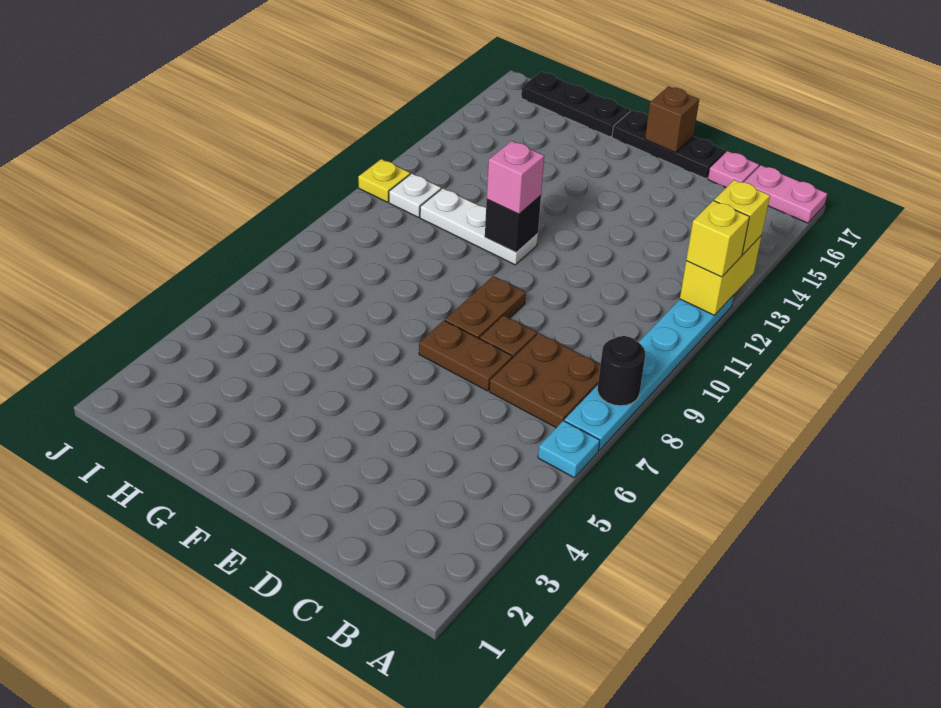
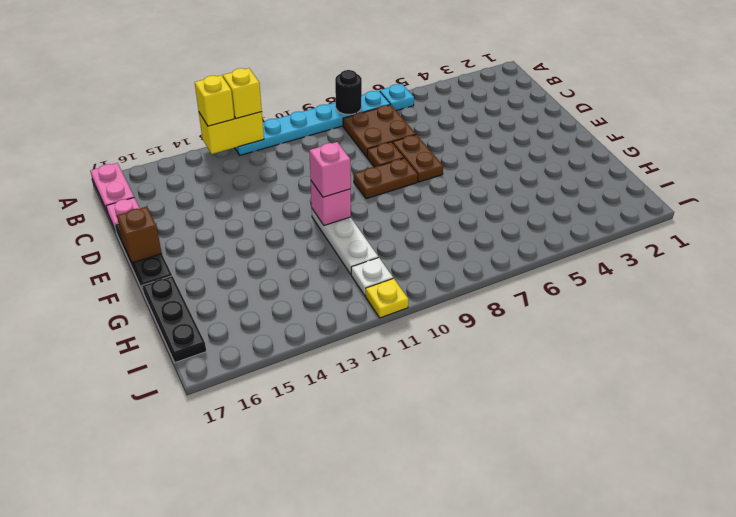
black brick F11 level 2 -> pink brick F11 level 2

